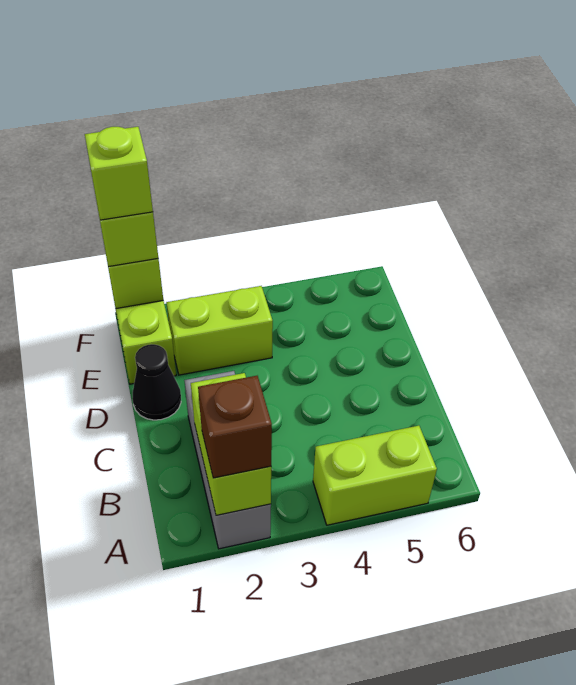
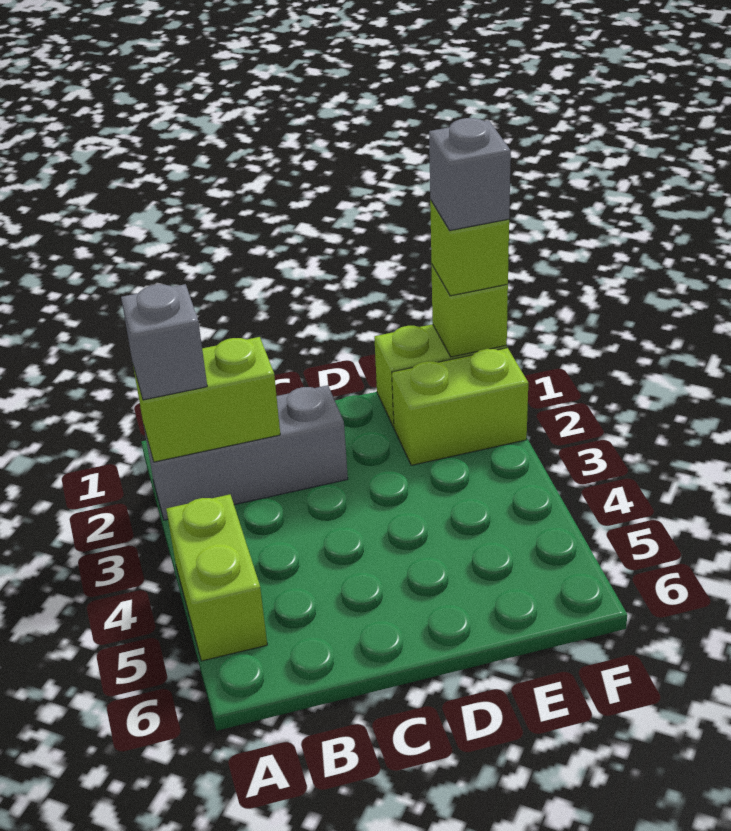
brown brick A2 level 3 -> grey brick A2 level 3
black cone D1 level 1 -> none
lime brick E2:E3 level 1 -> lime brick E2:F2 level 1
lime brick F1 level 4 -> grey brick F1 level 4

